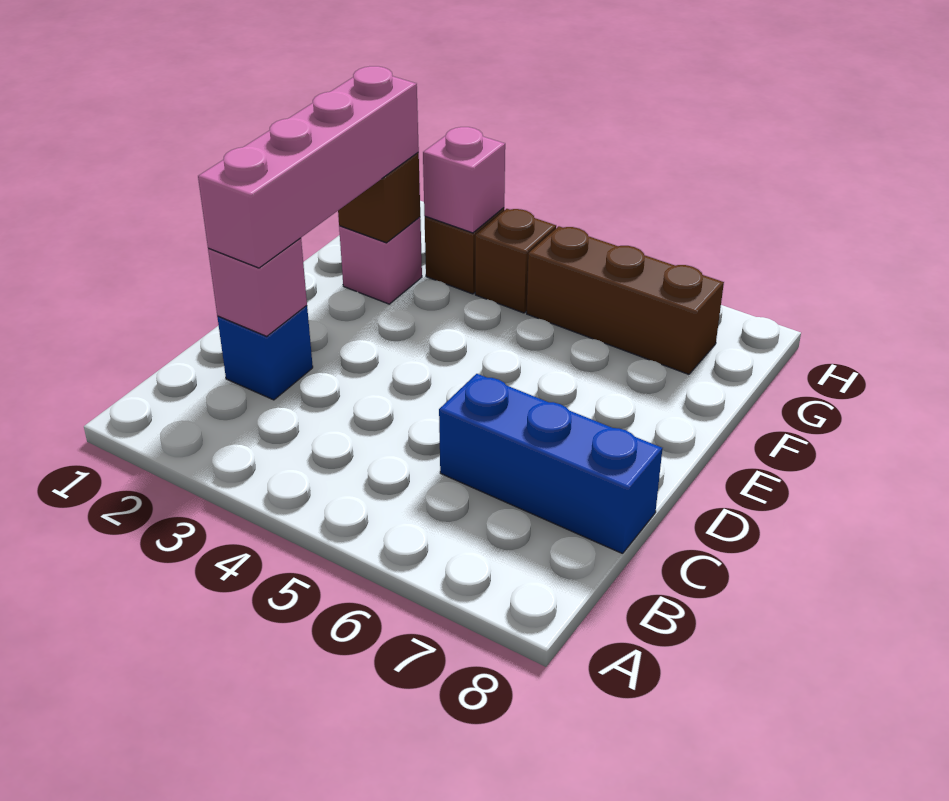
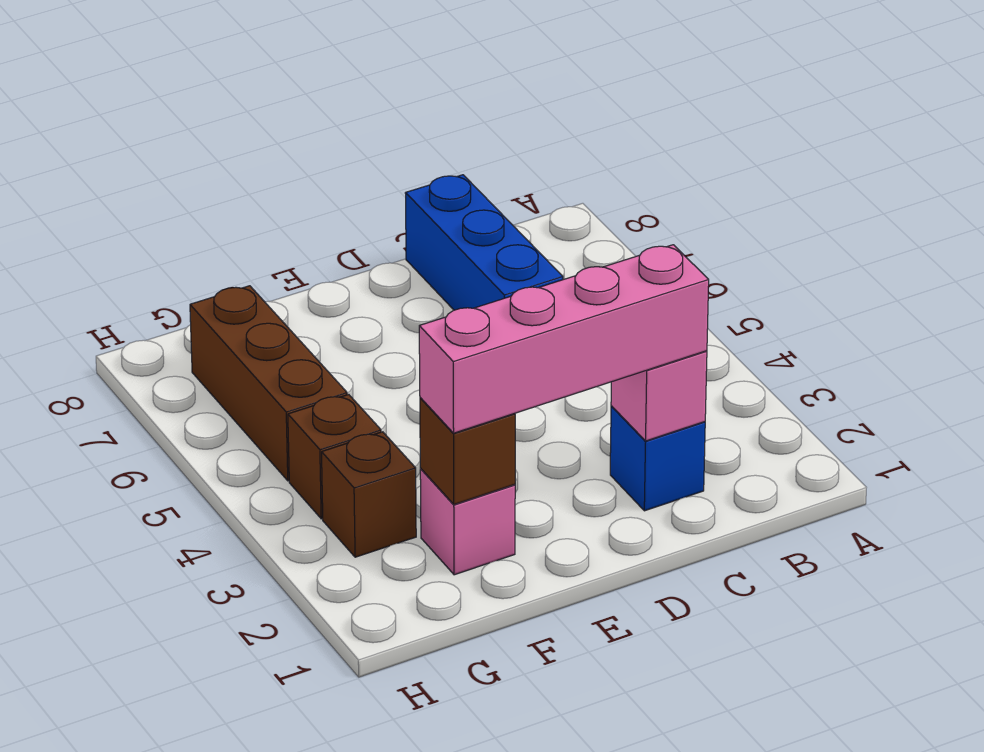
pink brick G3 level 2 -> none

